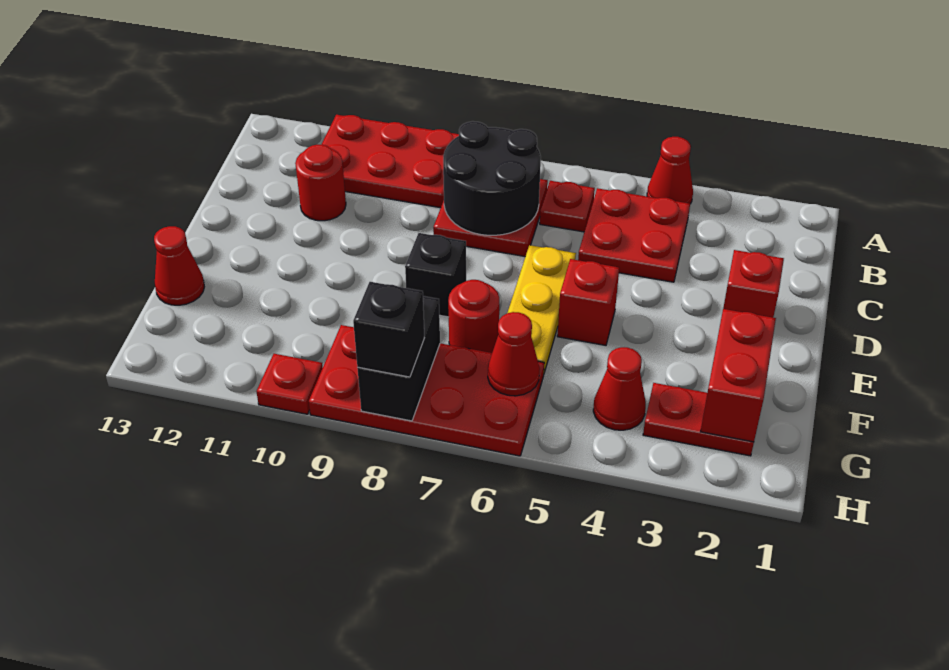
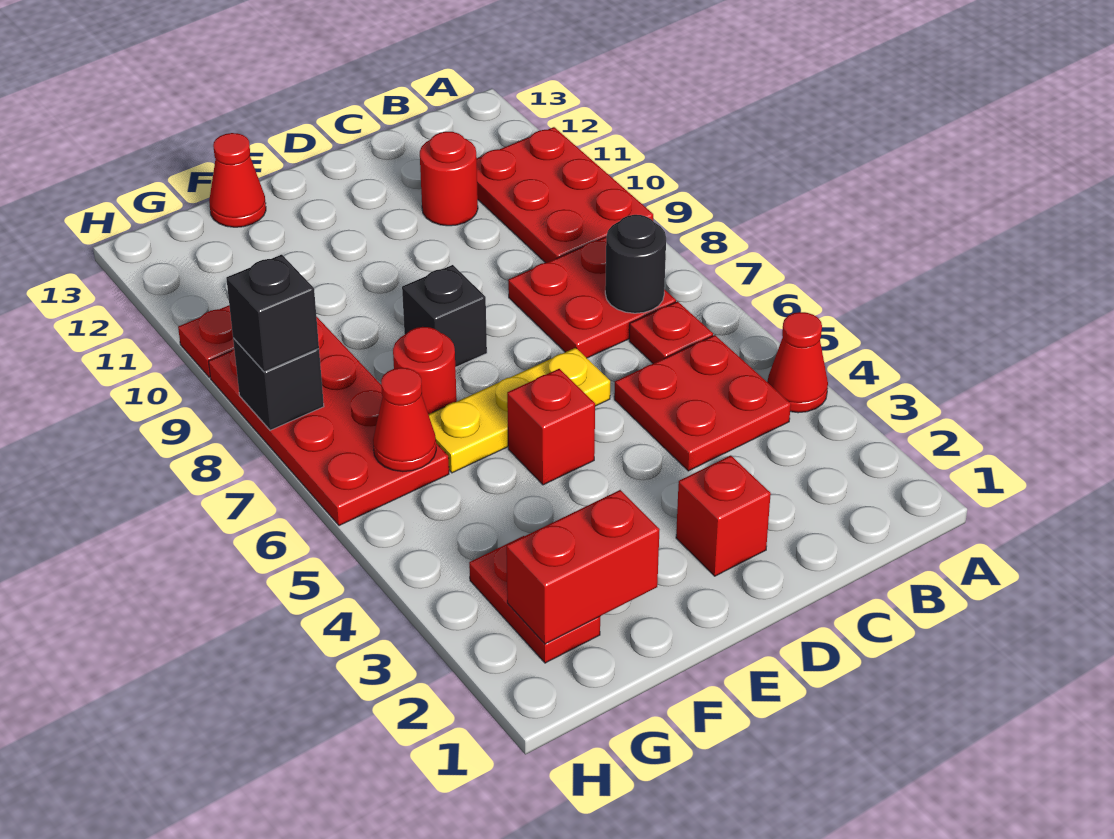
black round brick B7:C8 level 2 -> black round brick B7 level 2
red cone G4 level 1 -> none
black brick G8:H8 level 2 -> black brick H8 level 2

